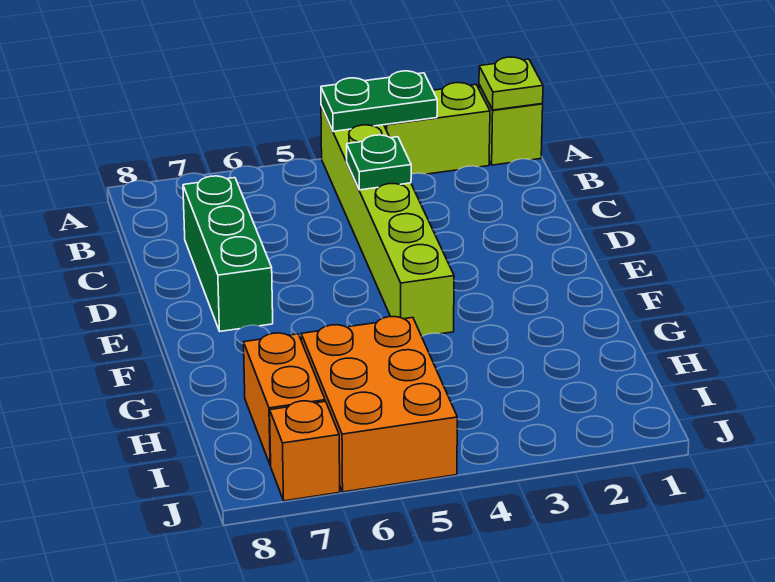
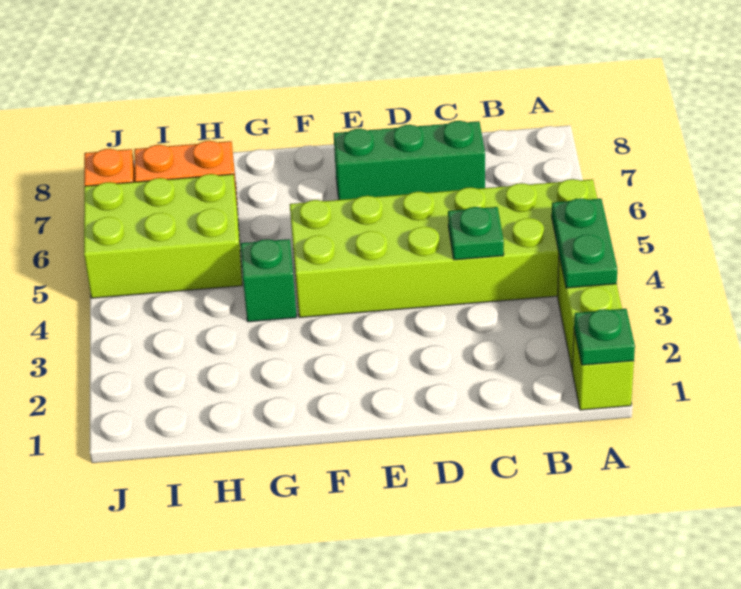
lime plate A1 level 2 -> green plate A1 level 2
lime brick A4:F4 level 1 -> lime brick A4:F5 level 1
none -> green brick G4 level 1
orange brick H5:J6 level 1 -> lime brick H5:J6 level 1

